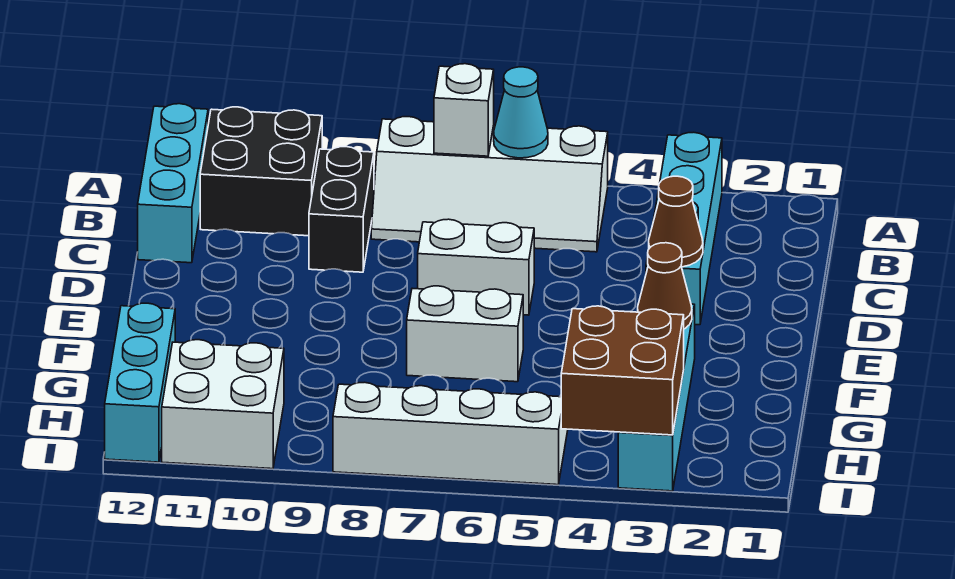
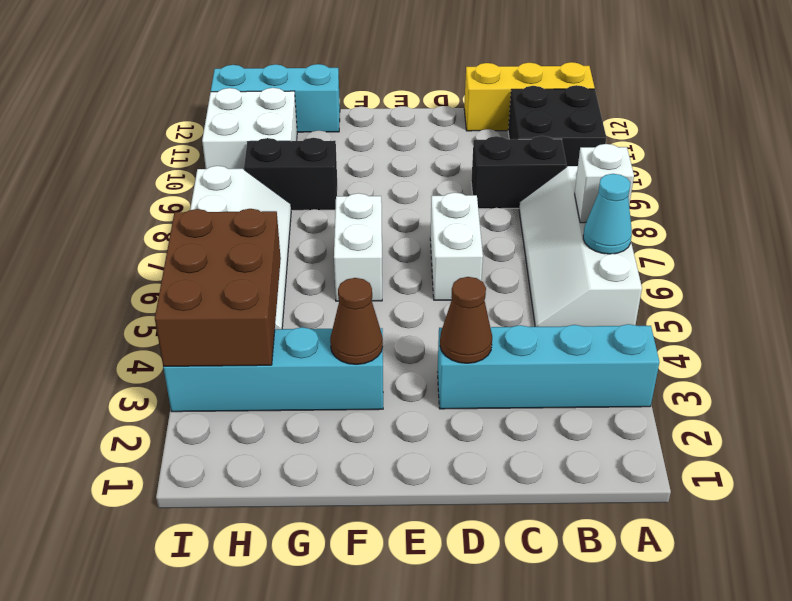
cyan brick A12:C12 level 1 -> yellow brick A12:C12 level 1
none -> black brick G9:H9 level 1
brown brick H3:I4 level 2 -> brown brick H3:I5 level 2

